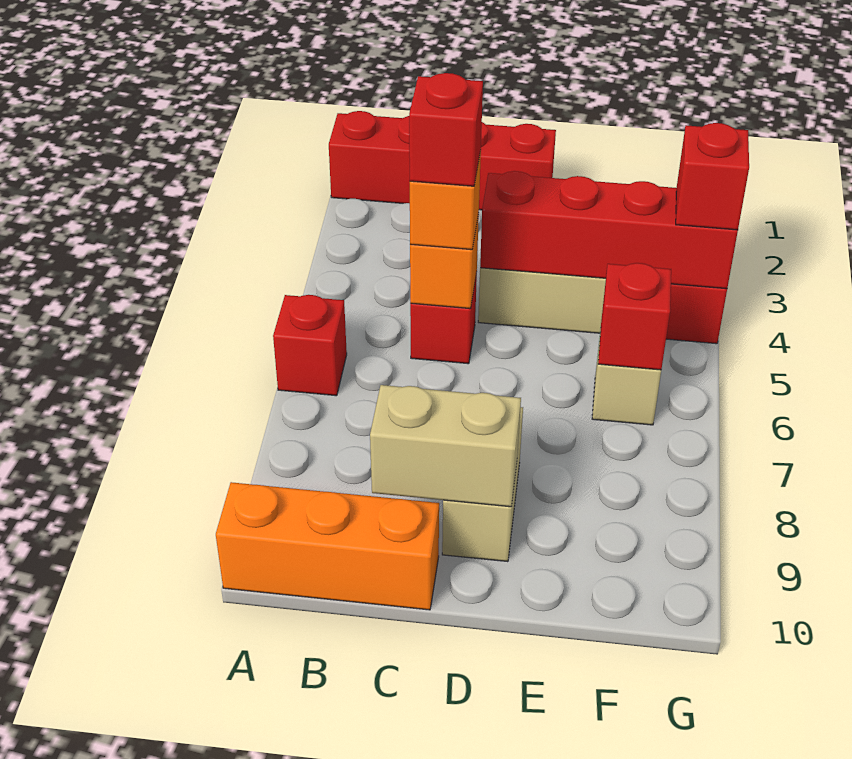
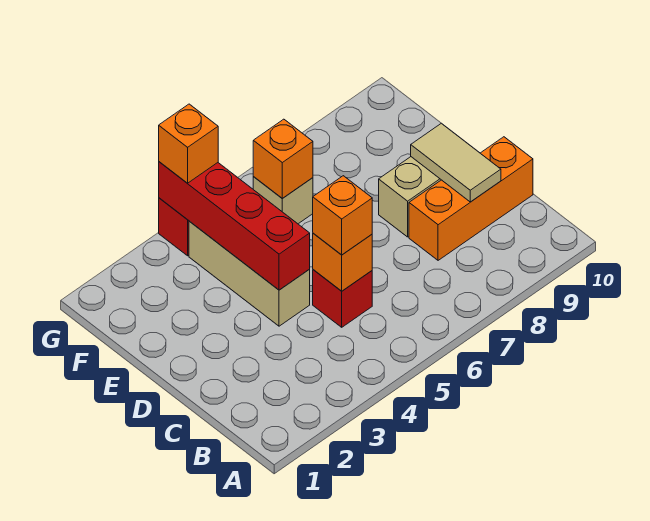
red brick A1:D1 level 1 -> none
red brick A6 level 1 -> none
orange brick A10:C10 level 1 -> orange brick C8:C10 level 1
red brick C5 level 4 -> none
tan brick C9:D9 level 2 -> tan tile C9:D9 level 2
red brick F6 level 2 -> orange brick F6 level 2
red brick G4 level 3 -> orange brick G4 level 3

